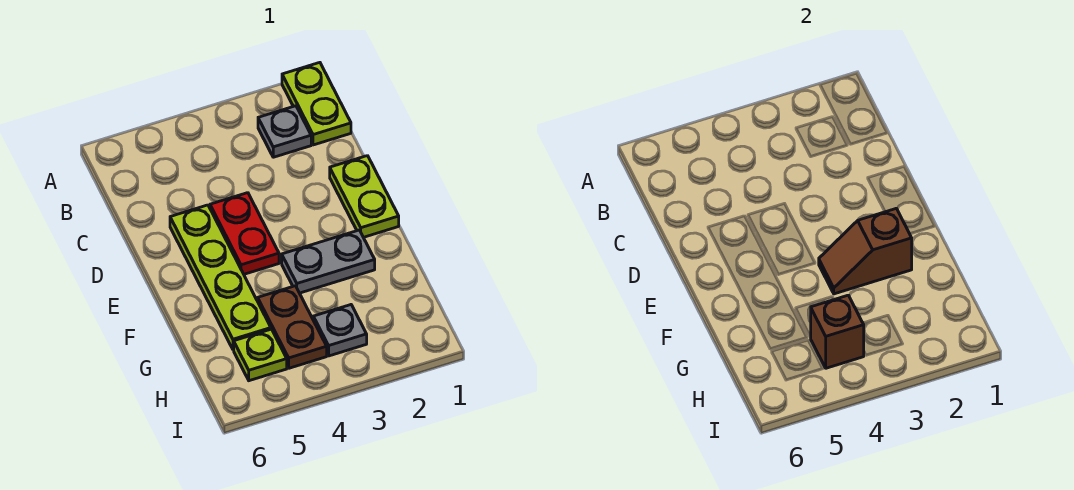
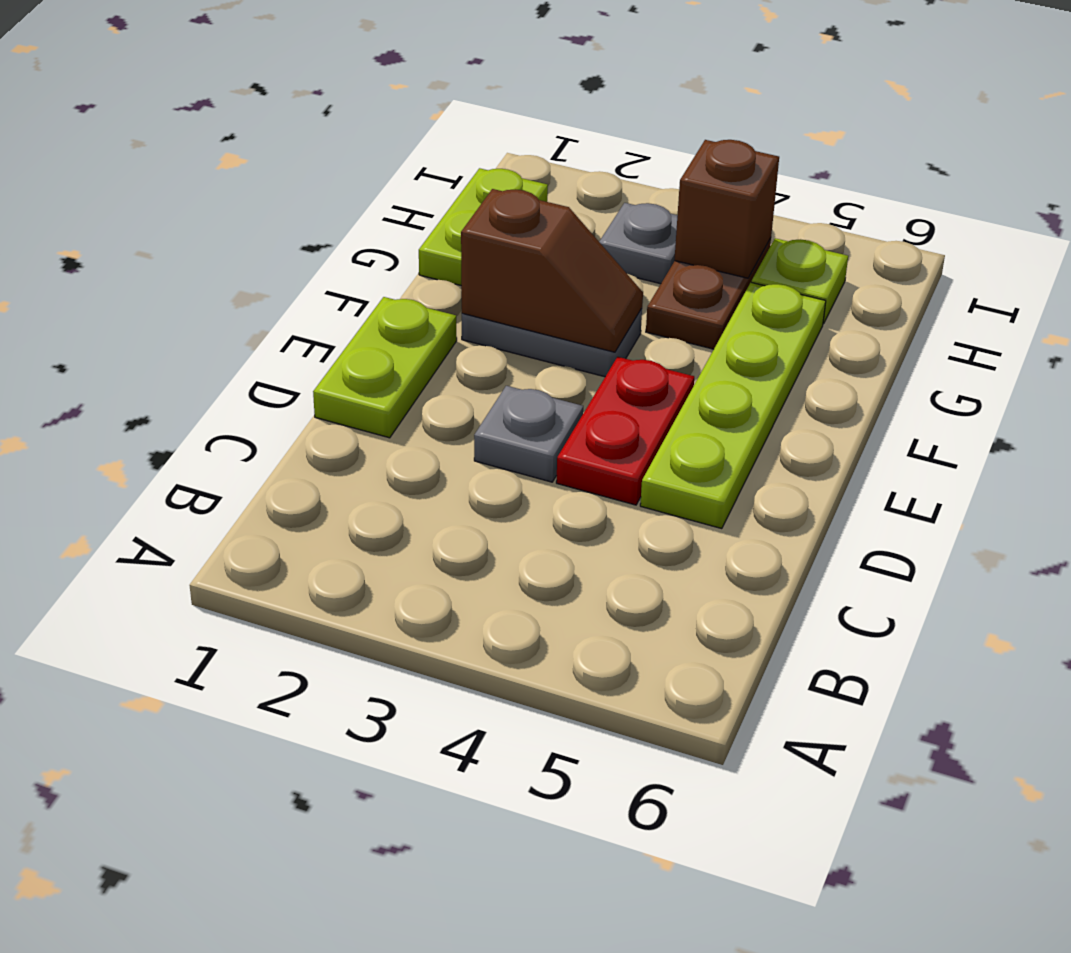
lime plate A1:B1 level 1 -> lime plate G1:H1 level 1
grey plate B2 level 1 -> grey plate D3 level 1

